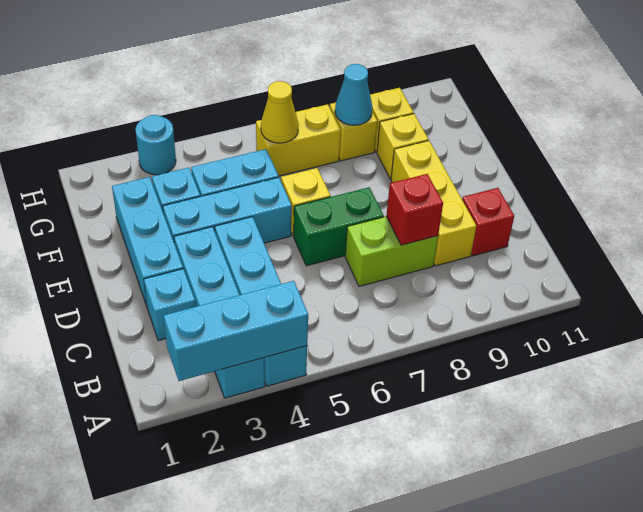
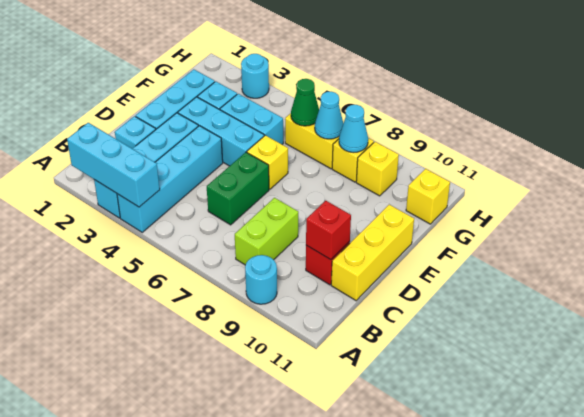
none -> cyan round brick A9 level 1
lime brick C7:C8 level 1 -> lime brick B8:C8 level 1
red brick C8 level 2 -> red brick C10 level 2
yellow brick C9:E9 level 1 -> yellow brick C11:E11 level 1
green brick D6:D7 level 1 -> green brick C6:D6 level 1
yellow brick F9 level 1 -> yellow brick G11 level 1
yellow cone G6 level 2 -> green cone G6 level 2
none -> cyan cone G7 level 2

